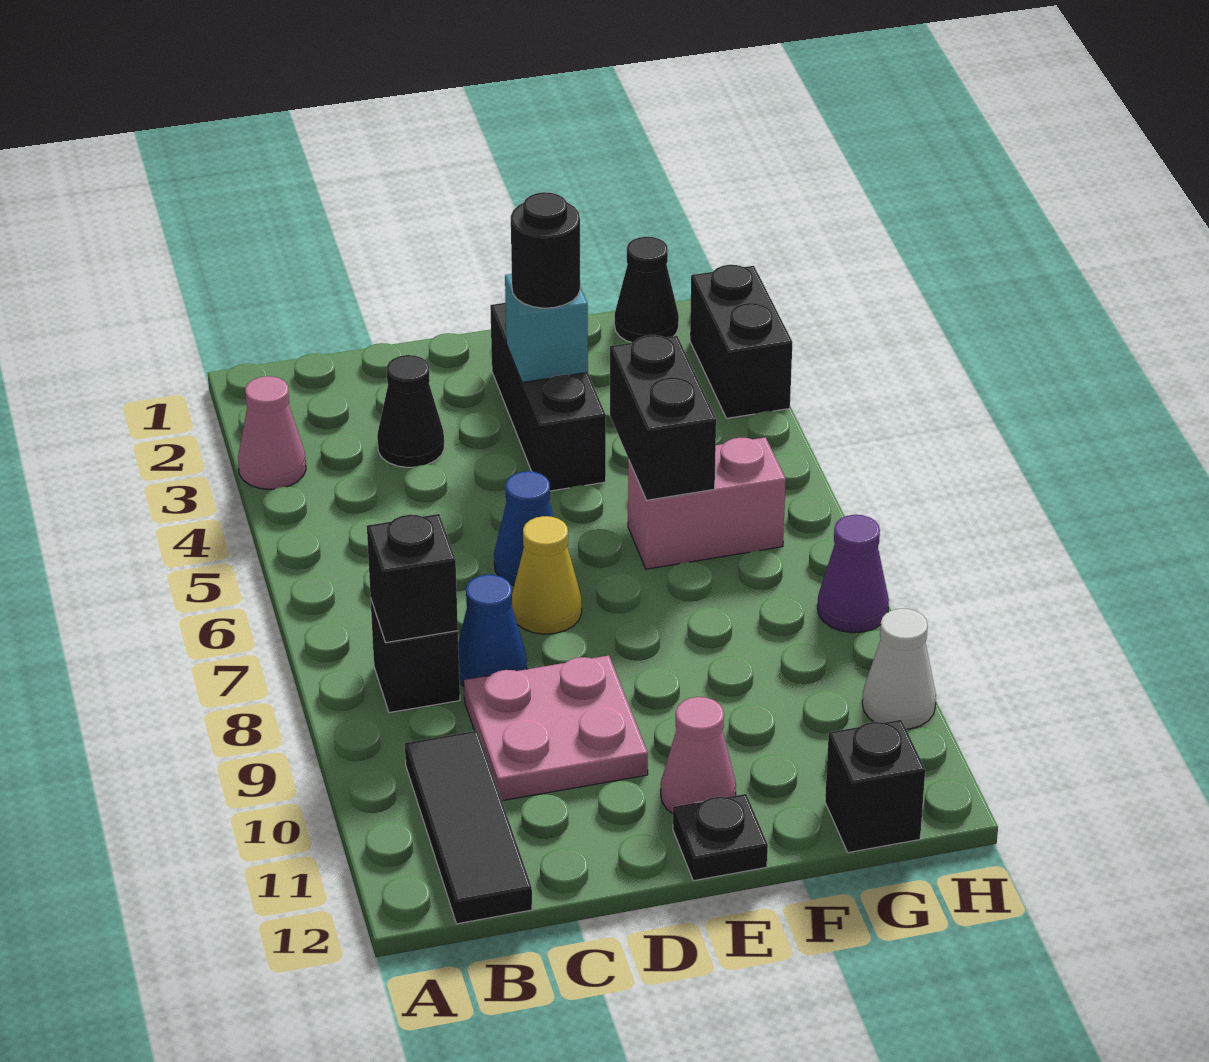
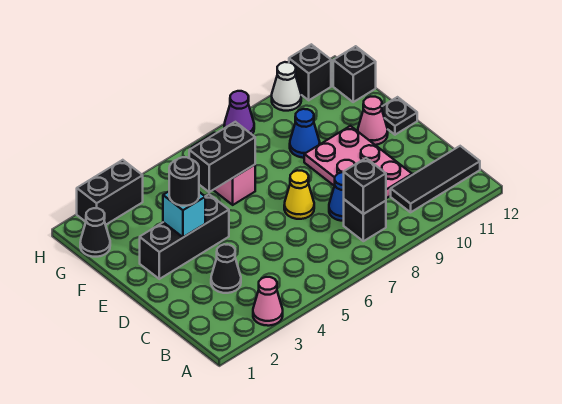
pink plate C9:D10 level 1 -> pink plate C9:E10 level 1
blue cone D6 level 1 -> blue cone F9 level 1
none -> black brick H11 level 1

